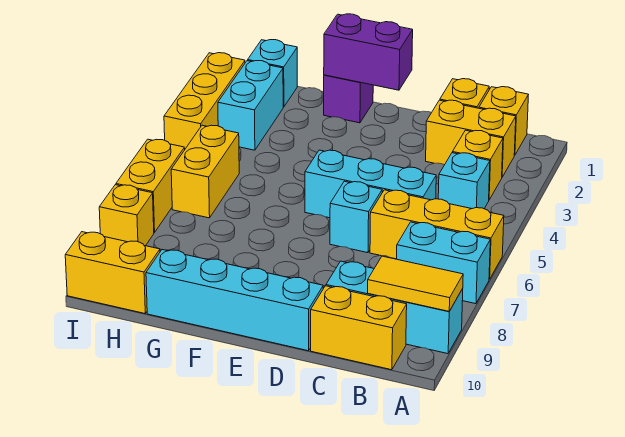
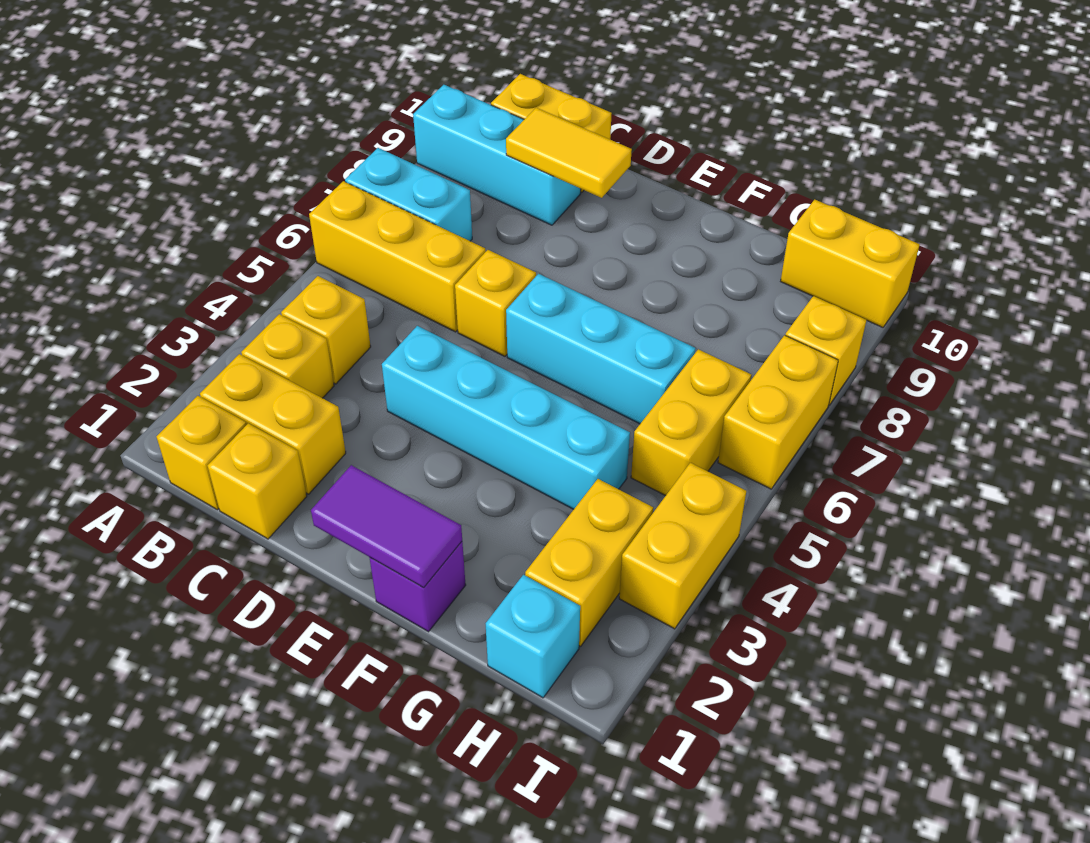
yellow tile A9:B9 level 2 -> yellow tile C9:D9 level 2
cyan brick B4 level 1 -> yellow brick B4 level 1
cyan brick C5:E5 level 1 -> cyan brick E6:G6 level 1
cyan brick D6 level 1 -> yellow brick D6 level 1
cyan brick D10:G10 level 1 -> cyan brick D4:G4 level 1
purple brick E1:F1 level 2 -> purple tile E1:F1 level 2
cyan brick H2:H3 level 1 -> yellow brick H2:H3 level 1
yellow brick I2:I4 level 1 -> yellow brick I3:I4 level 1

